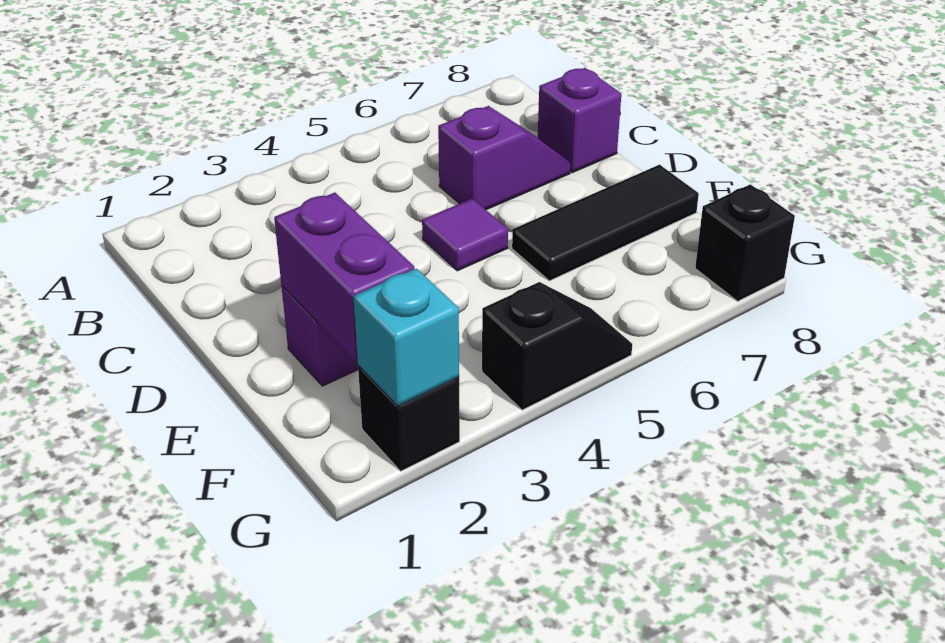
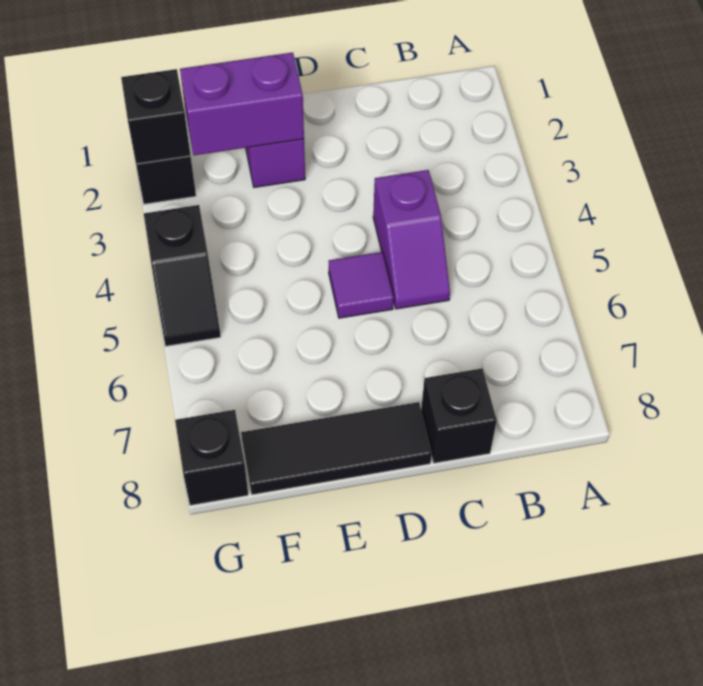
purple slope C6:C7 level 1 top 6 -> purple slope C4:C5 level 1 top 4
purple brick C8 level 1 -> black brick C8 level 1
black tile E6:E8 level 1 -> black tile D8:F8 level 1
cyan brick G2 level 2 -> black brick G2 level 2

